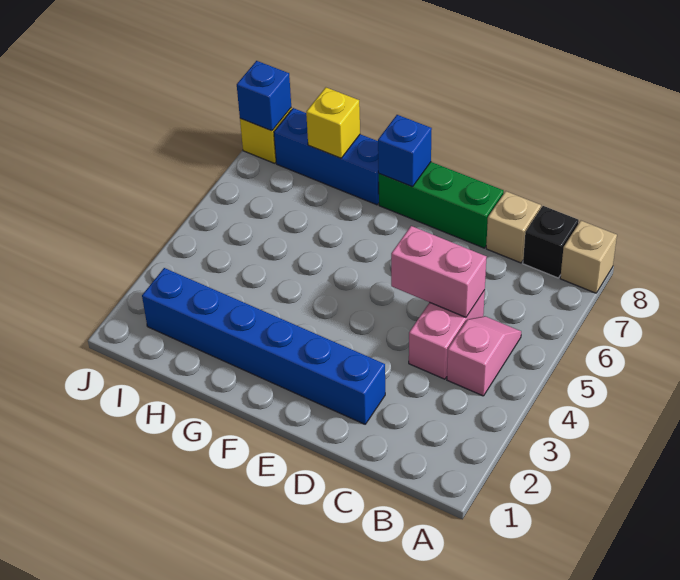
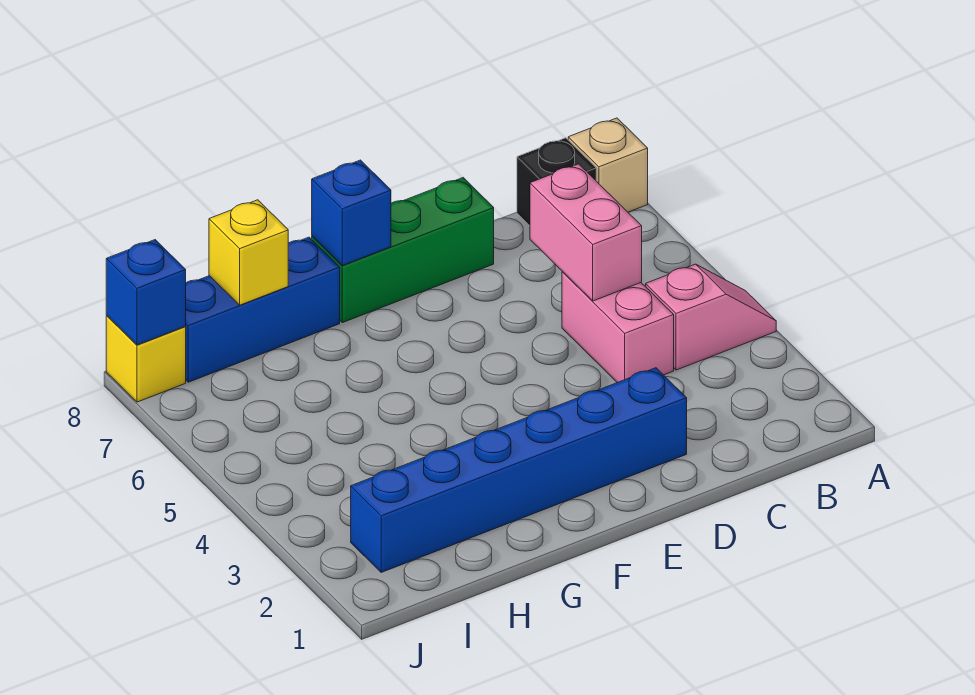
pink slope B4:B5 level 1 top 4 -> pink slope A4:B4 level 1 top B
pink brick C5:D5 level 2 -> pink brick C5:C6 level 2
tan brick C8 level 1 -> none

